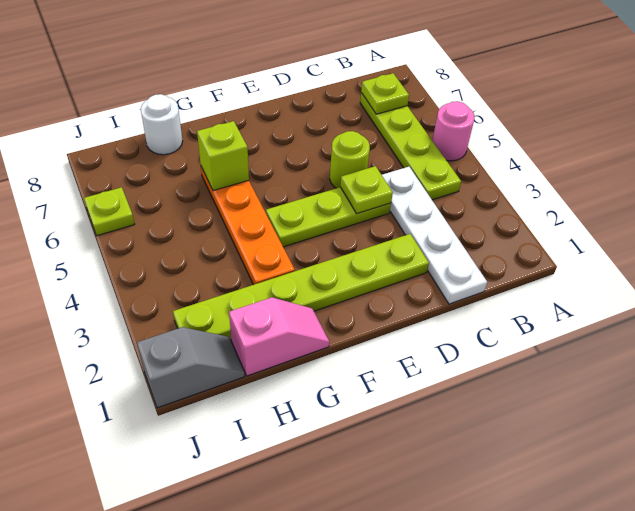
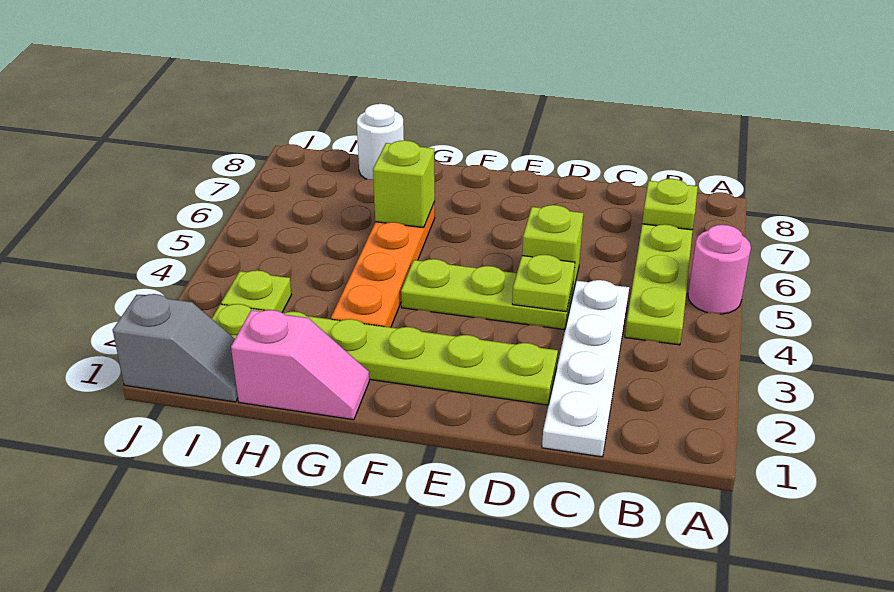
lime round brick D5 level 1 -> lime brick D5 level 1
lime plate J6 level 1 -> lime plate I3 level 1

